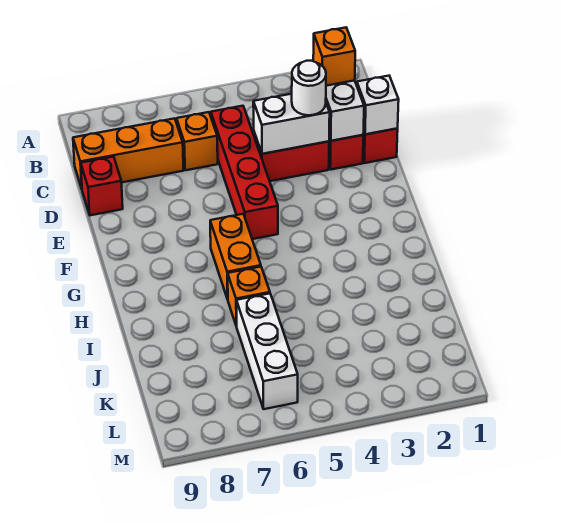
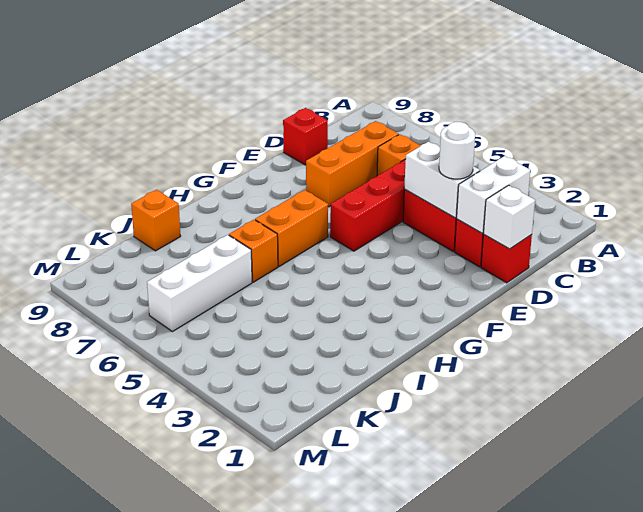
orange brick C2 level 3 -> orange brick J9 level 1
orange brick C7:C9 level 1 -> orange brick C7:E7 level 1

